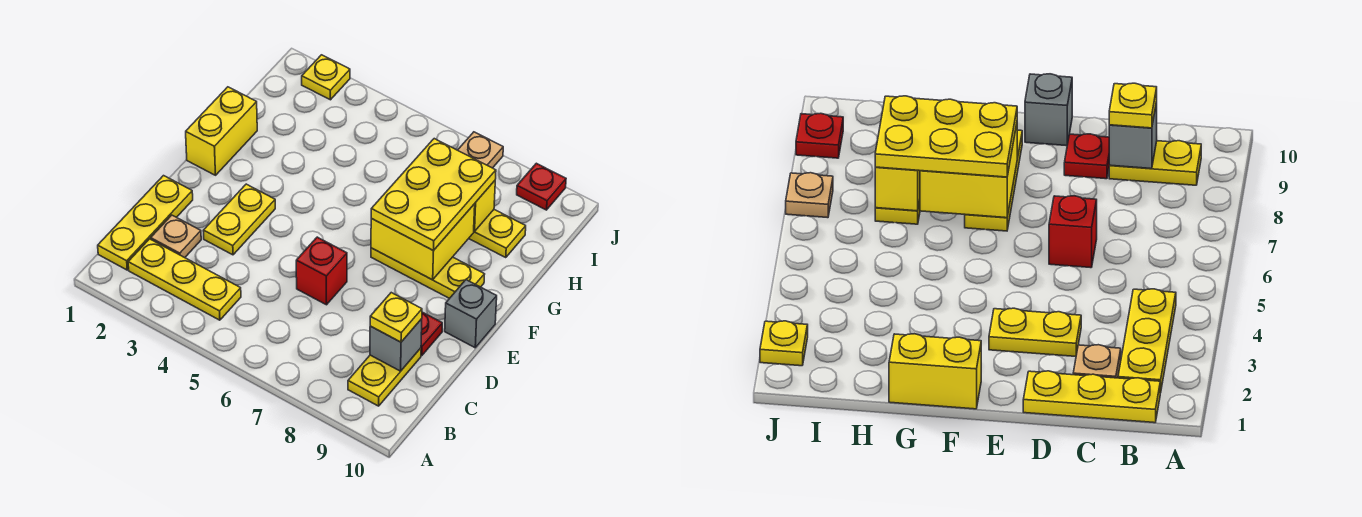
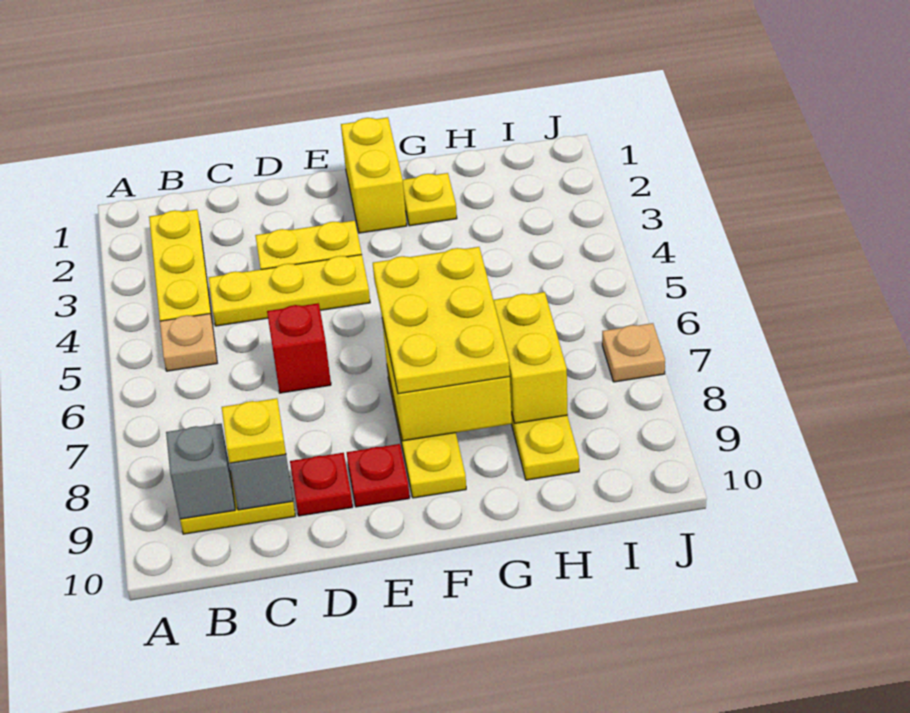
yellow plate B1:D1 level 1 -> yellow plate C4:E4 level 1
tan plate C2 level 1 -> tan plate B5 level 1
grey brick E10 level 1 -> grey brick B9 level 2
yellow brick F1:G1 level 1 -> yellow brick F1:F2 level 1
yellow plate F7:H8 level 3 -> yellow plate F6:G8 level 3
yellow plate J2 level 1 -> yellow plate G2 level 1
red plate J9 level 1 -> red plate E9 level 1

